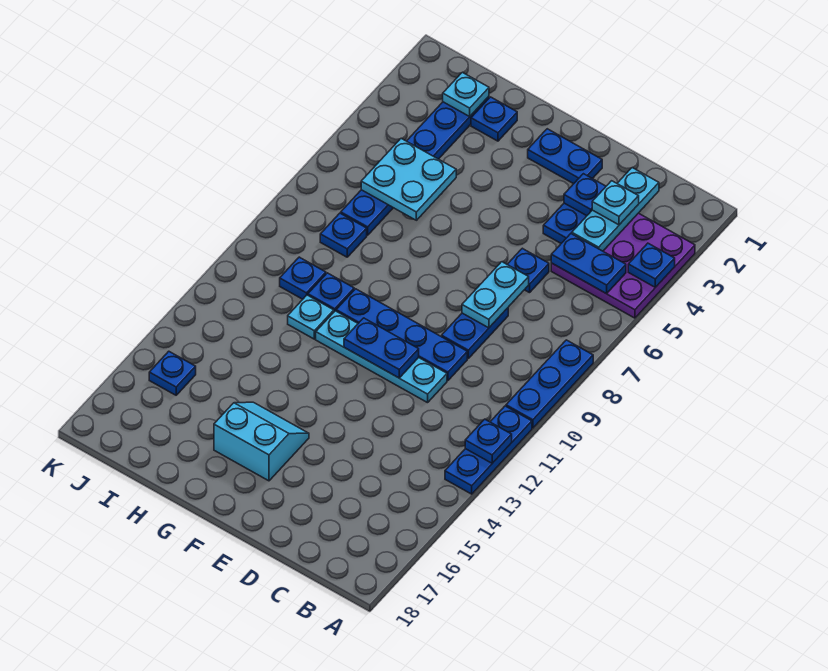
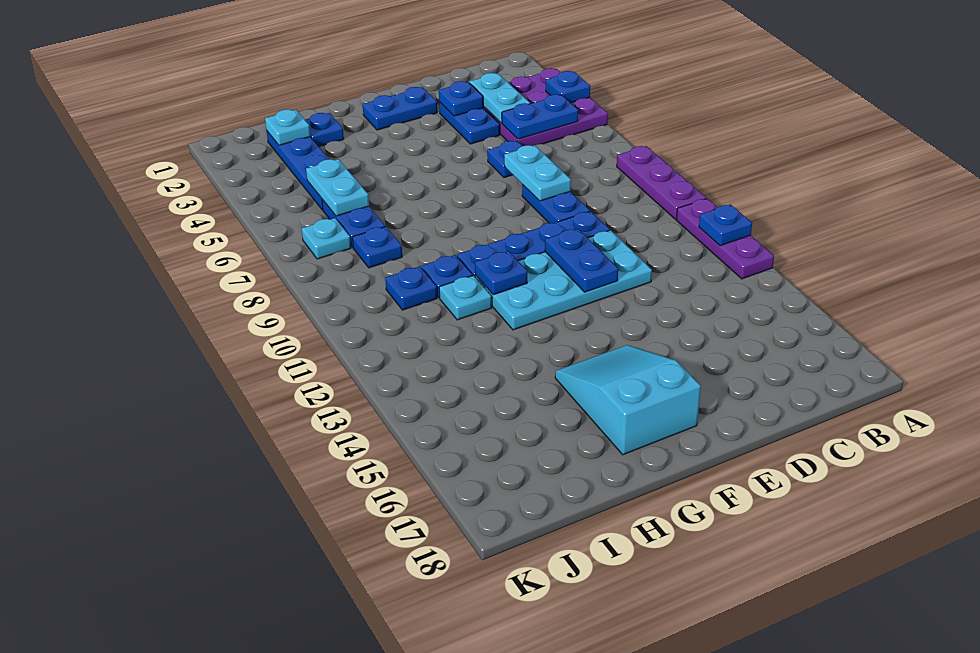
blue plate A8:A10 level 1 -> purple plate A8:A10 level 1
blue plate A11:A13 level 1 -> purple plate A11:A13 level 1
cyan plate C2:C4 level 2 -> cyan plate C3:C4 level 2
cyan plate C3 level 3 -> cyan plate J7 level 1
cyan plate D11:G11 level 1 -> cyan plate D11:G12 level 1
blue plate E11:F11 level 2 -> blue plate E11:E12 level 2
cyan slope F15:G16 level 1 top 16 -> cyan slope F15:G17 level 1 top 17
cyan plate H5:I6 level 2 -> cyan plate I5:I6 level 2
blue plate J15 level 1 -> blue plate G11 level 2

